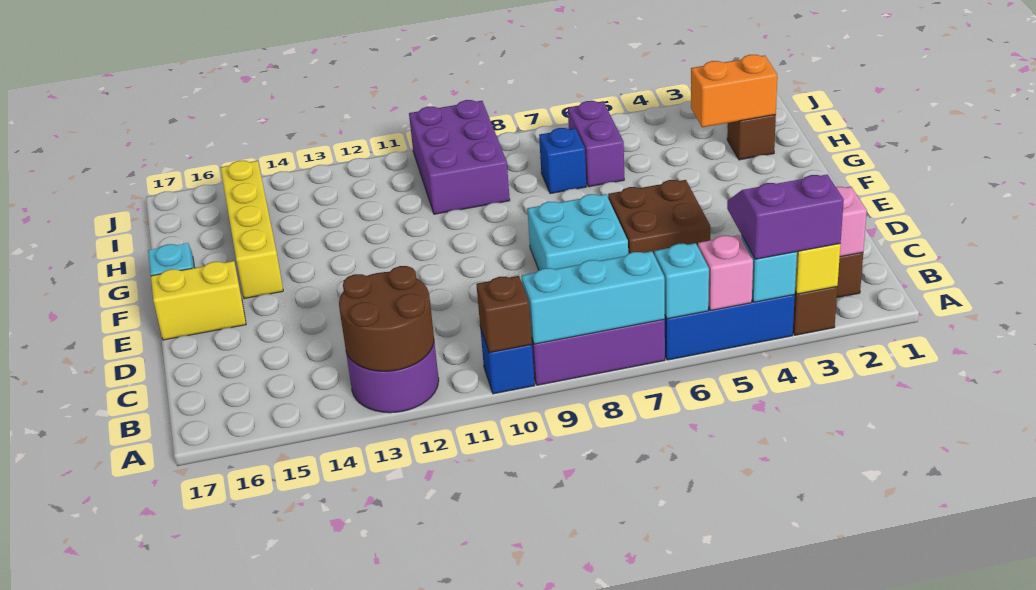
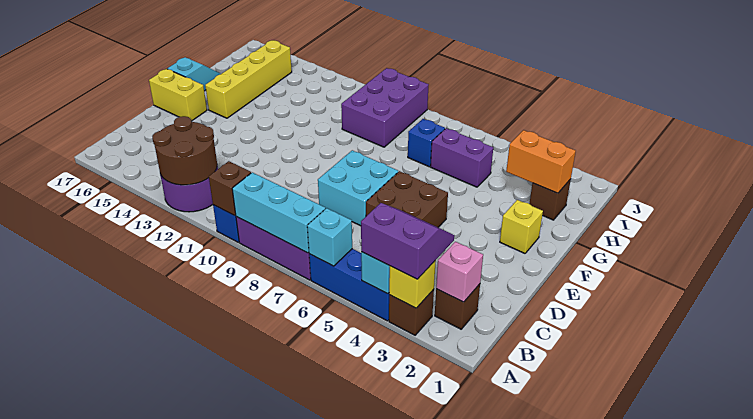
pink brick A5 level 2 -> none
none -> yellow brick F2 level 1
purple brick H6:I6 level 1 -> purple brick H5:H6 level 1

